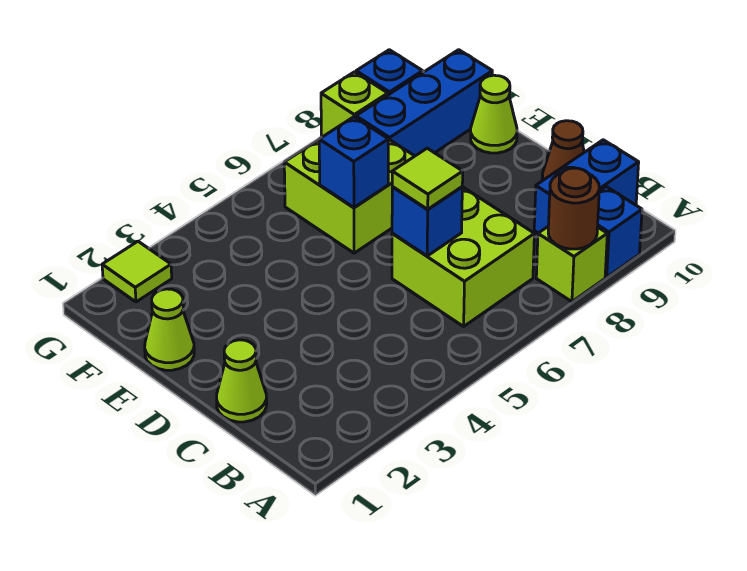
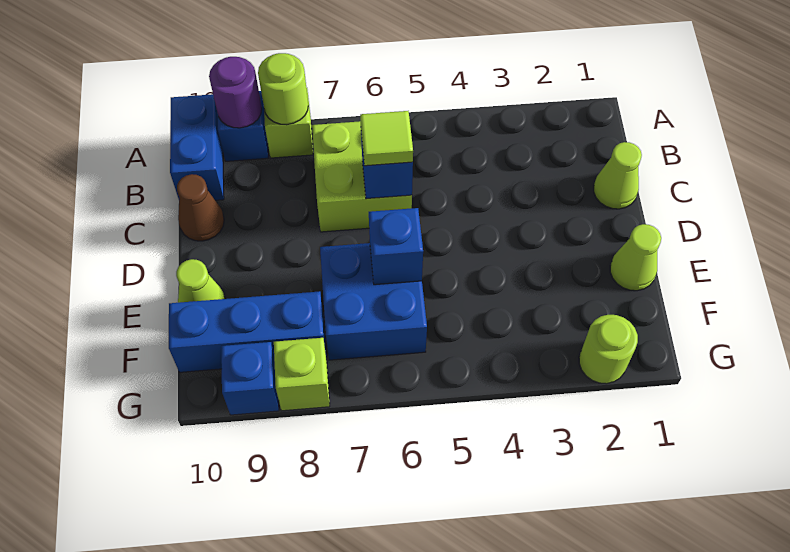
brown round brick A8 level 2 -> lime round brick A8 level 2
none -> purple round brick A9 level 2
blue brick B9:B10 level 1 -> blue brick A10:B10 level 1
lime brick E6:F7 level 1 -> blue brick E6:F7 level 1
lime tile G2 level 1 -> lime round brick G2 level 1

